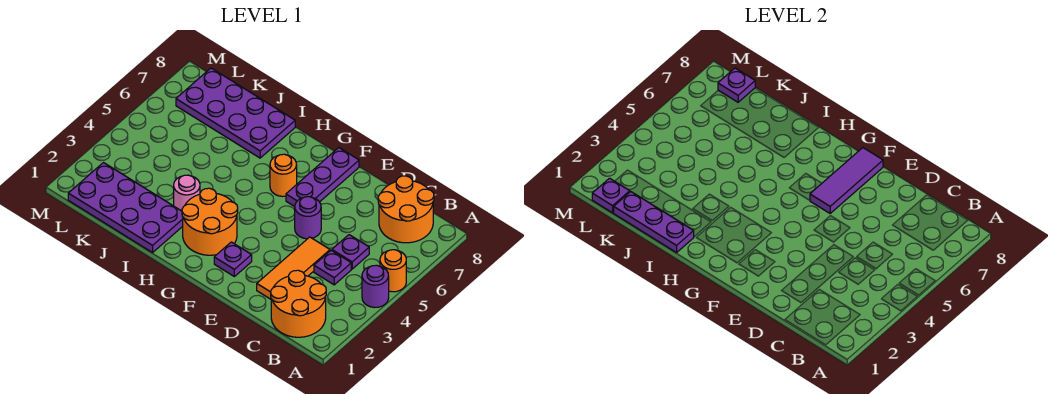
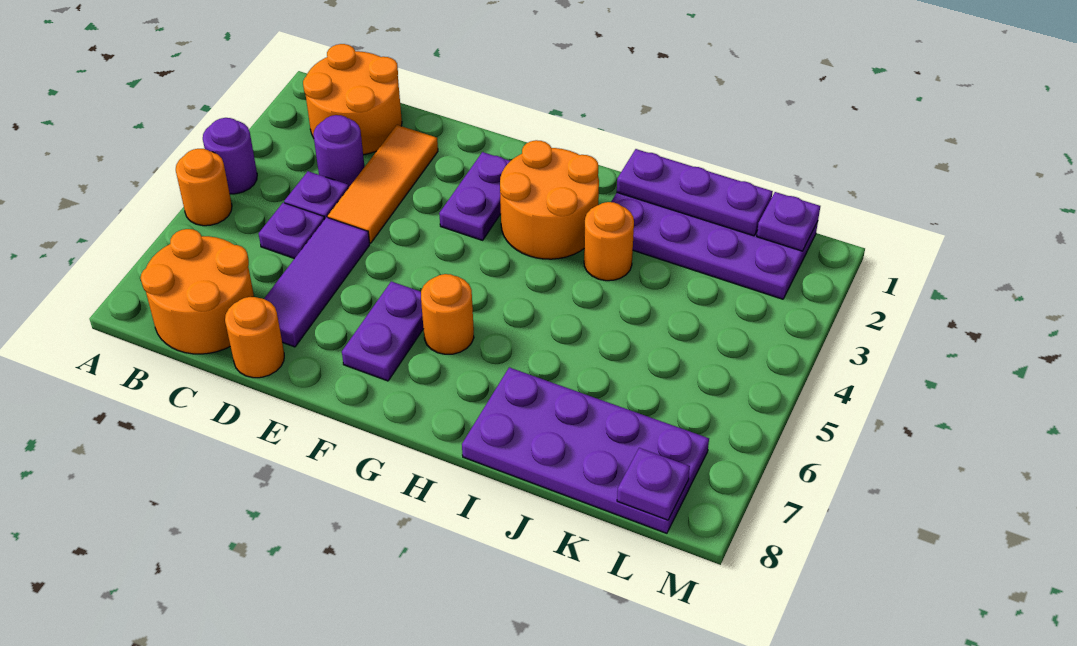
none -> orange round brick D8 level 1
purple round brick E5 level 1 -> purple round brick C3 level 1
purple plate F2 level 1 -> purple plate F2:F3 level 1
purple plate F6:F8 level 1 -> purple plate F6:F7 level 1
purple tile F6:F8 level 2 -> purple tile D5:D7 level 1
pink round brick I3 level 1 -> orange round brick I3 level 1

